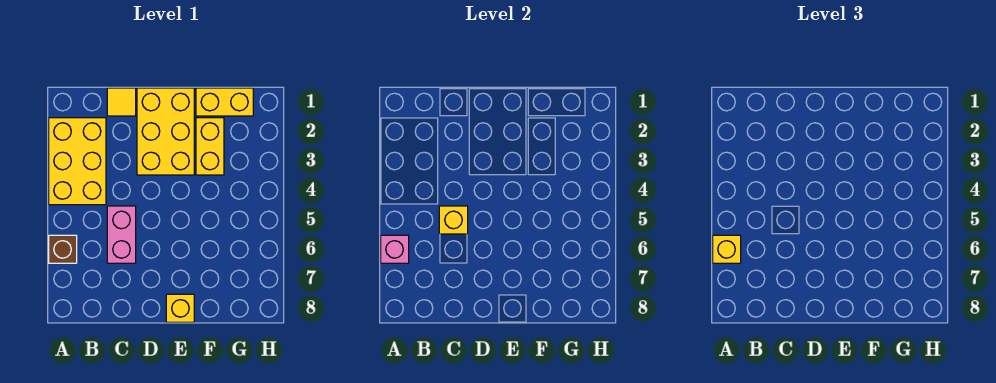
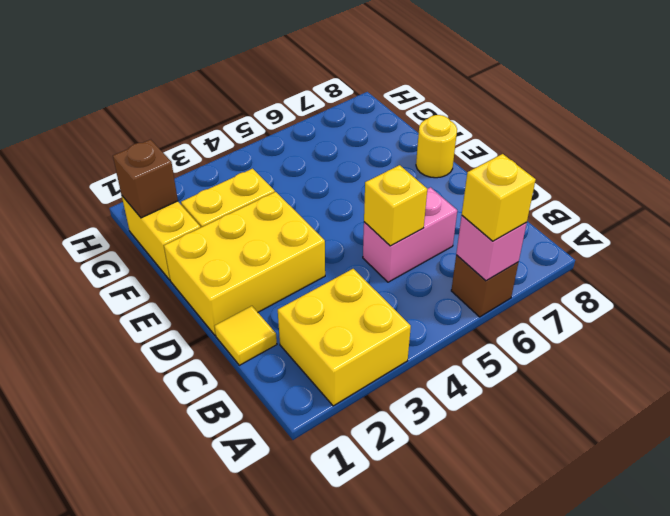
yellow brick A2:B4 level 1 -> yellow brick A2:B3 level 1
yellow brick E8 level 1 -> yellow round brick E8 level 1
none -> brown brick G1 level 2

